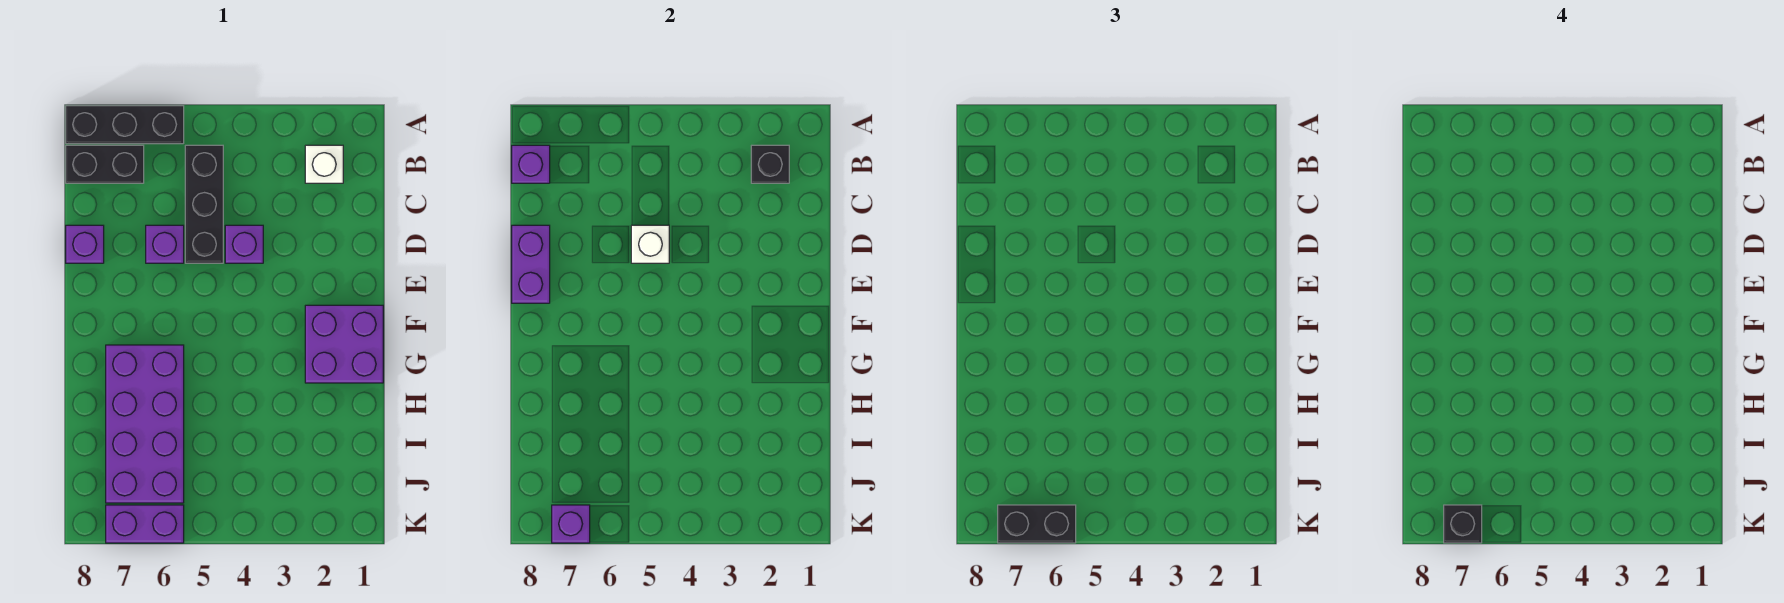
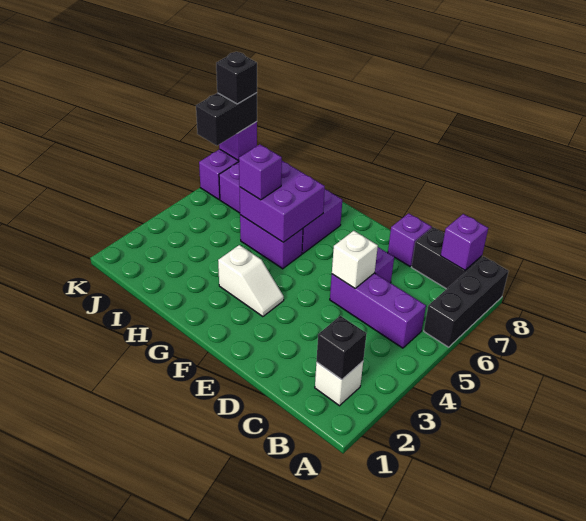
black brick B5:D5 level 1 -> purple brick B5:D5 level 1
black brick B7:B8 level 1 -> black brick B8:C8 level 1
purple brick D4 level 1 -> purple brick H5 level 3
purple brick D8:E8 level 2 -> purple brick G5:H5 level 1
purple brick F1:G2 level 1 -> purple brick G5:H6 level 2
none -> white slope F3:G3 level 1 top G

